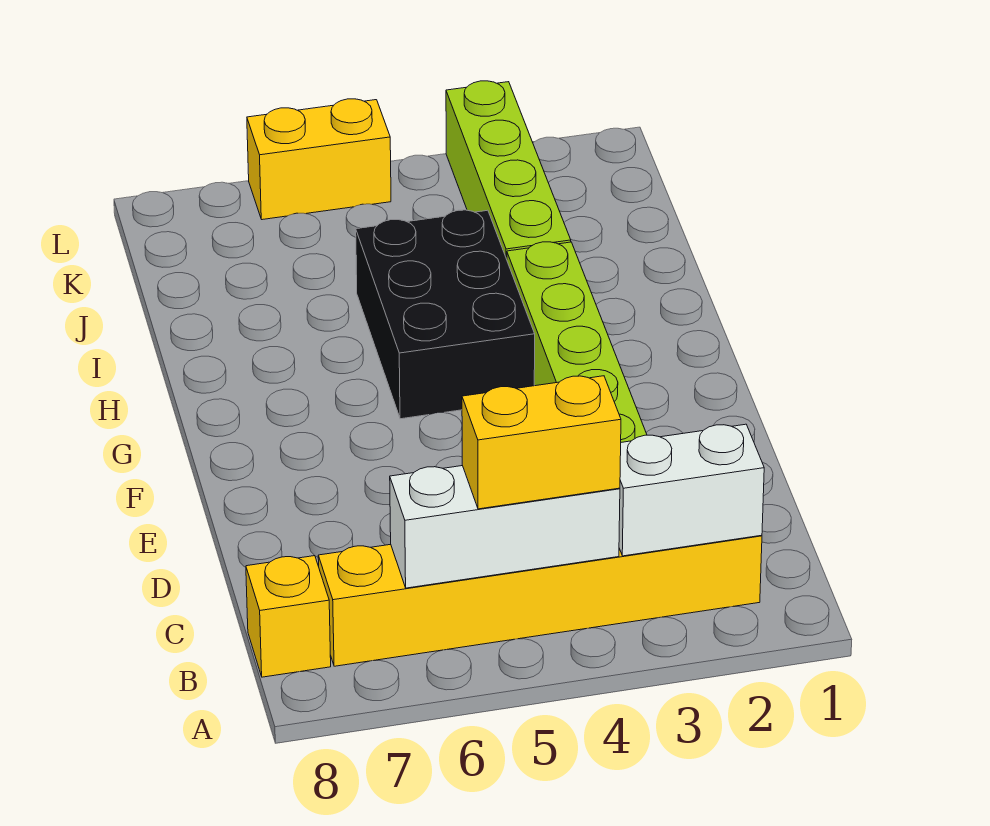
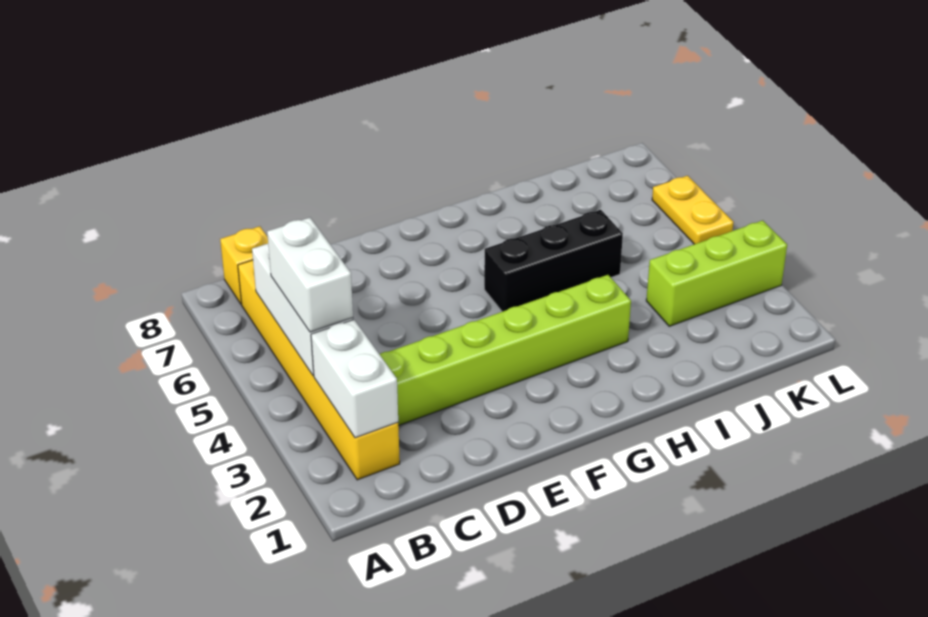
yellow brick B4:B5 level 3 -> white brick B4:B5 level 3
black brick G4:I5 level 1 -> black brick G5:I5 level 1
lime brick I3:L3 level 1 -> lime brick J3:L3 level 1
yellow brick L5:L6 level 1 -> yellow plate L5:L6 level 1

